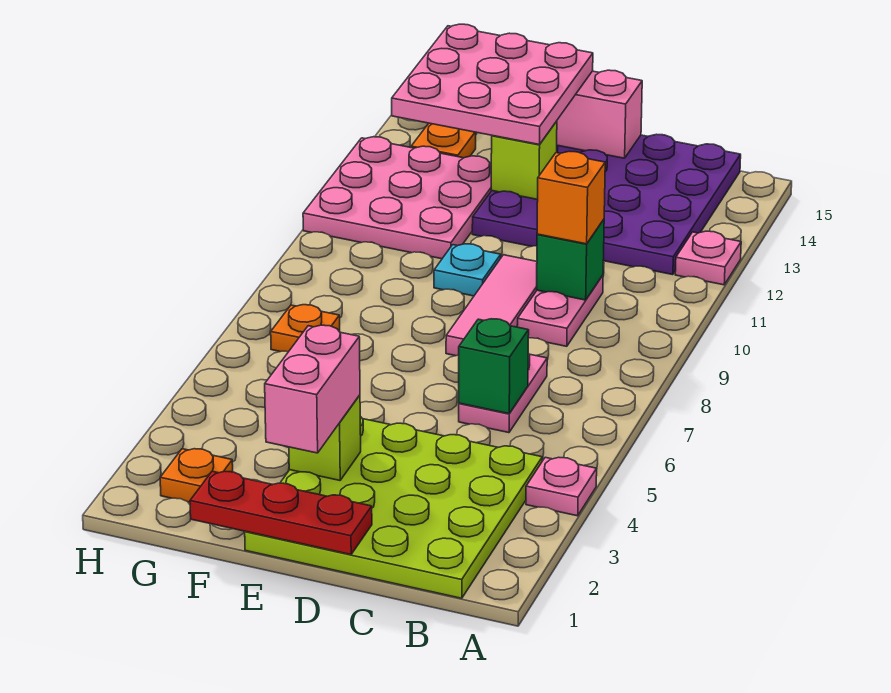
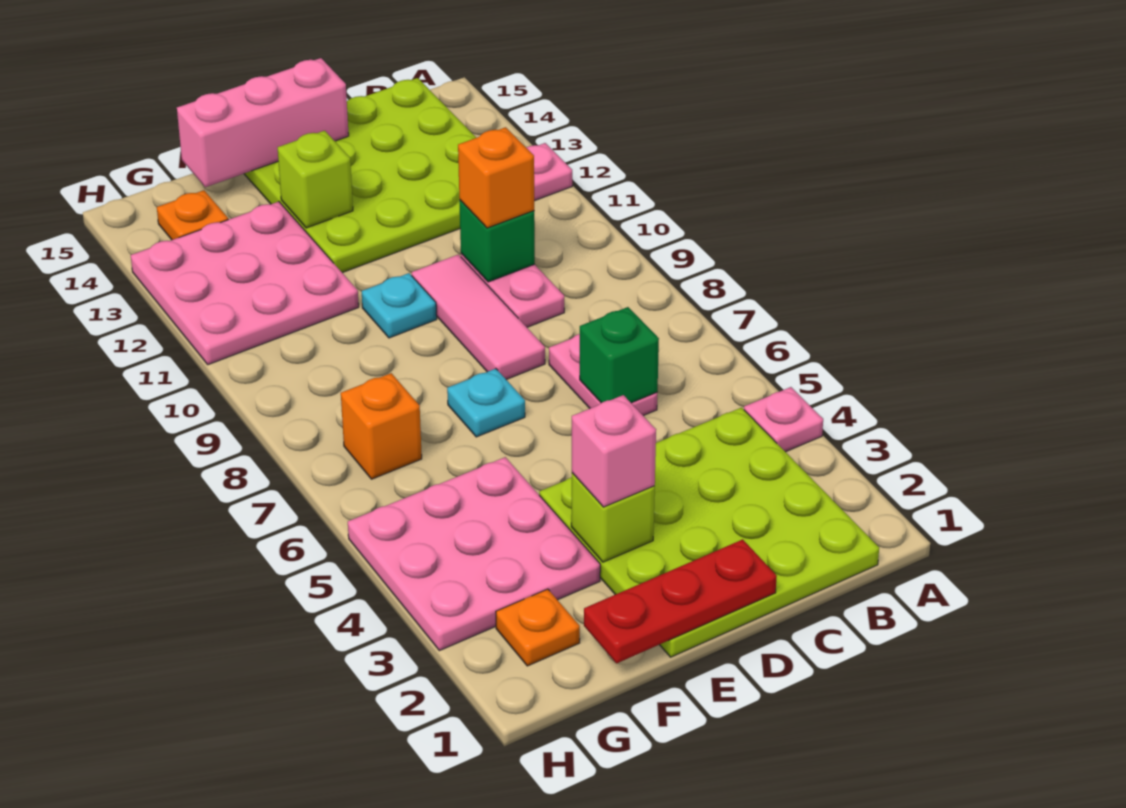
purple plate B12:E15 level 1 -> lime plate B12:E15 level 1
pink brick E2:E3 level 3 -> pink brick E3 level 3
none -> cyan plate E7 level 1
pink plate E13:G15 level 3 -> pink plate F3:H5 level 1
orange plate G7 level 1 -> orange brick G7 level 1

